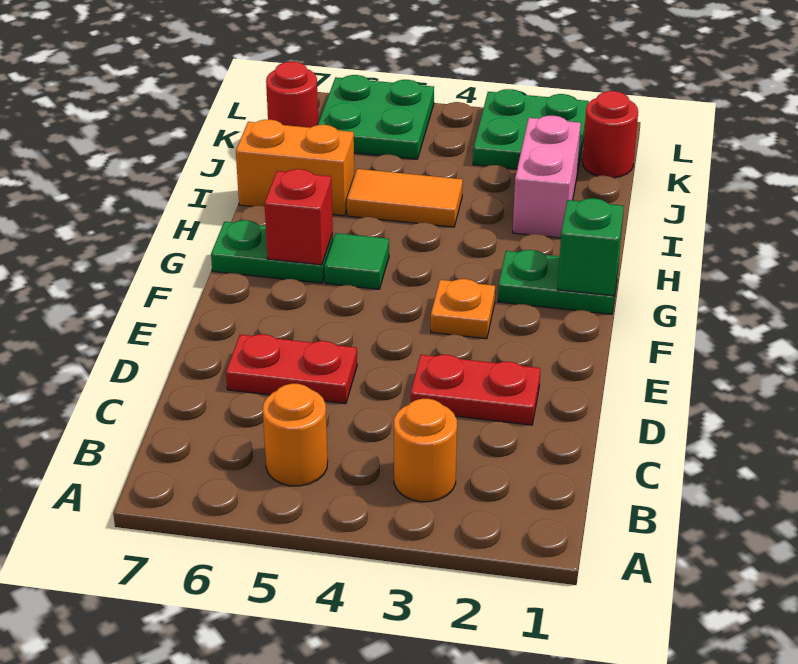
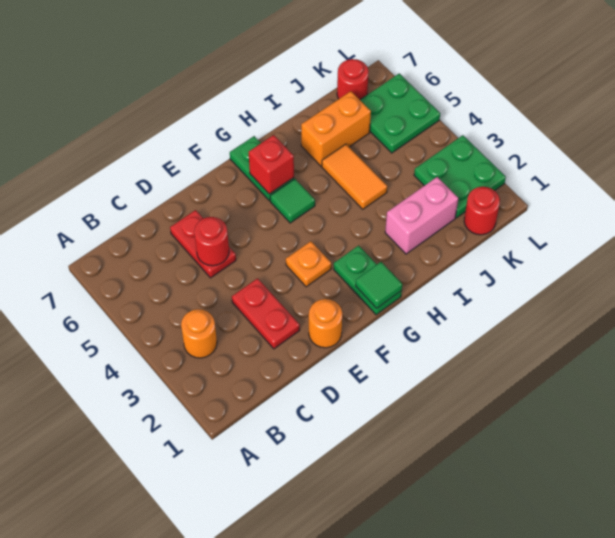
orange round brick B5 level 1 -> orange round brick E1 level 1
none -> red round brick D5 level 2
green brick G1 level 2 -> green tile G1 level 2
orange brick I6:I7 level 1 -> orange brick I6:J6 level 1

